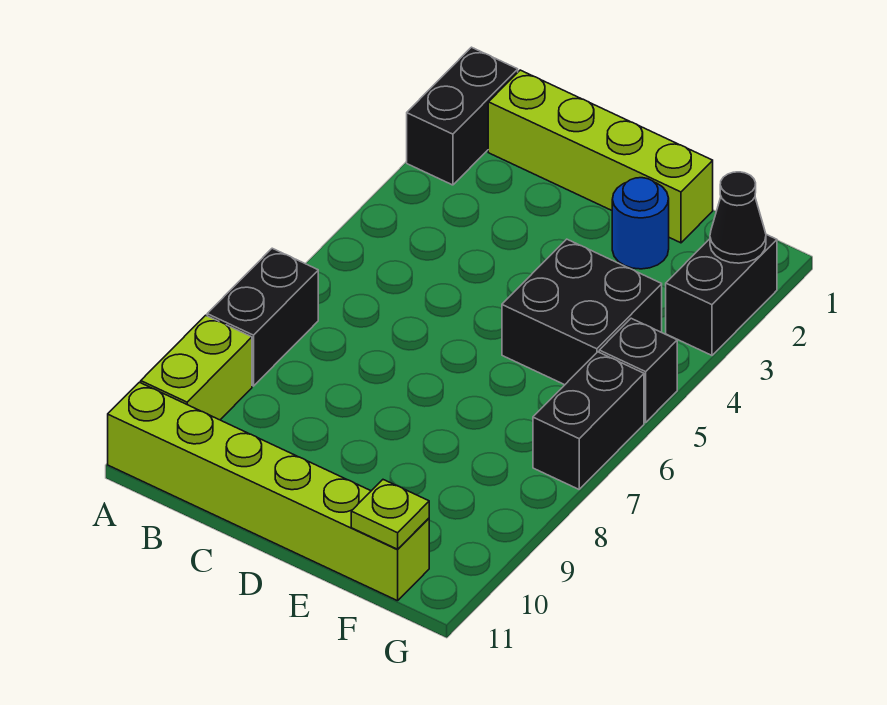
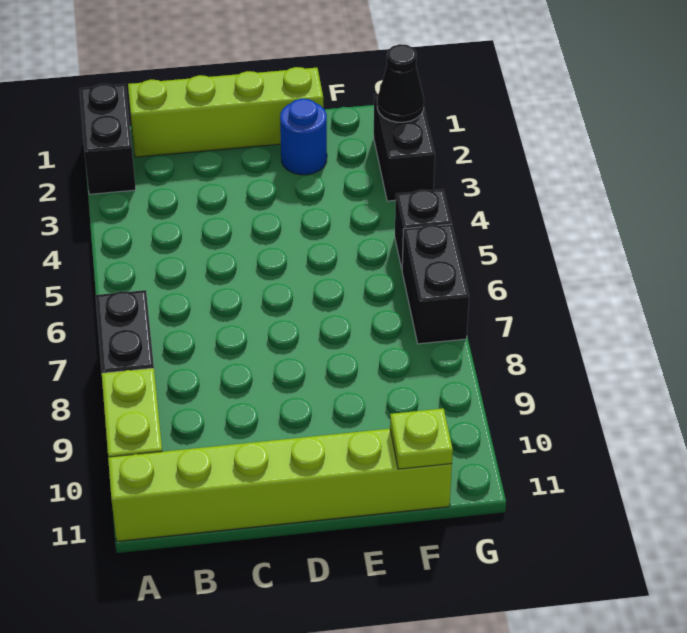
black brick E4:F5 level 1 -> none

